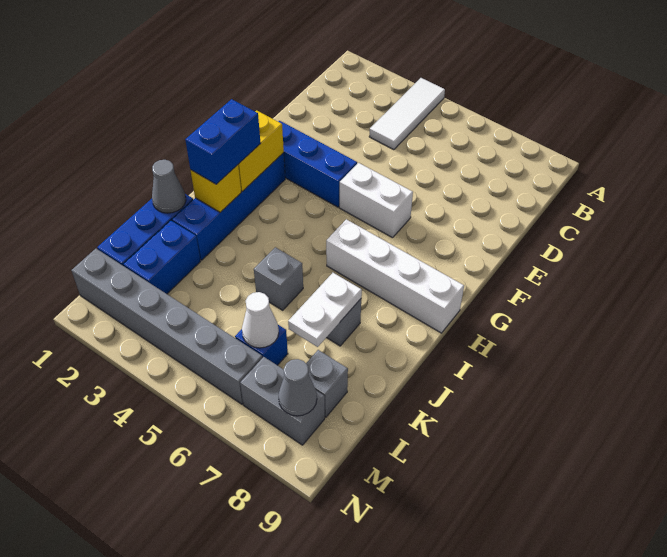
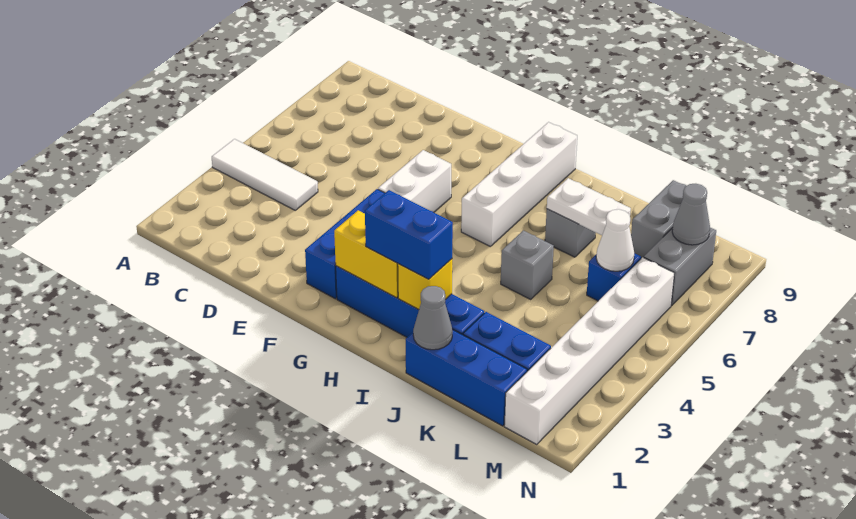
grey brick L8 level 1 -> grey brick L8:L9 level 1
grey brick M1:M6 level 1 -> white brick M1:M6 level 1

